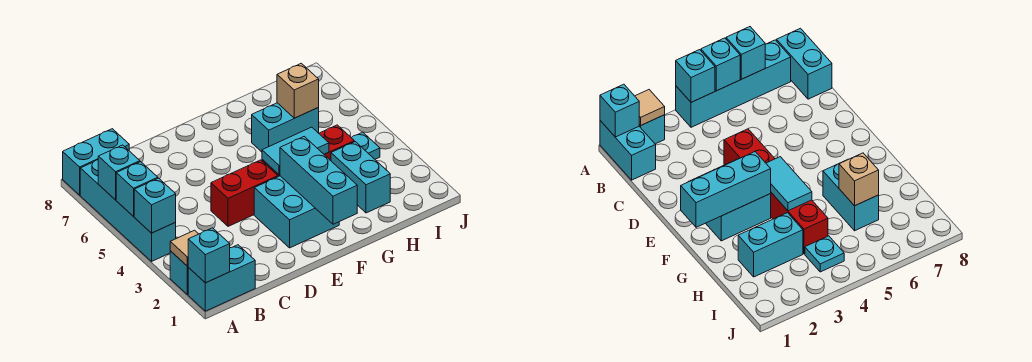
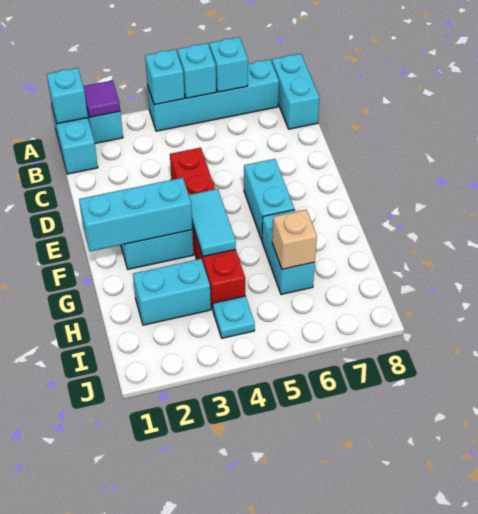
tan tile A2 level 2 -> purple tile A2 level 2
none -> cyan brick E6:F6 level 1

